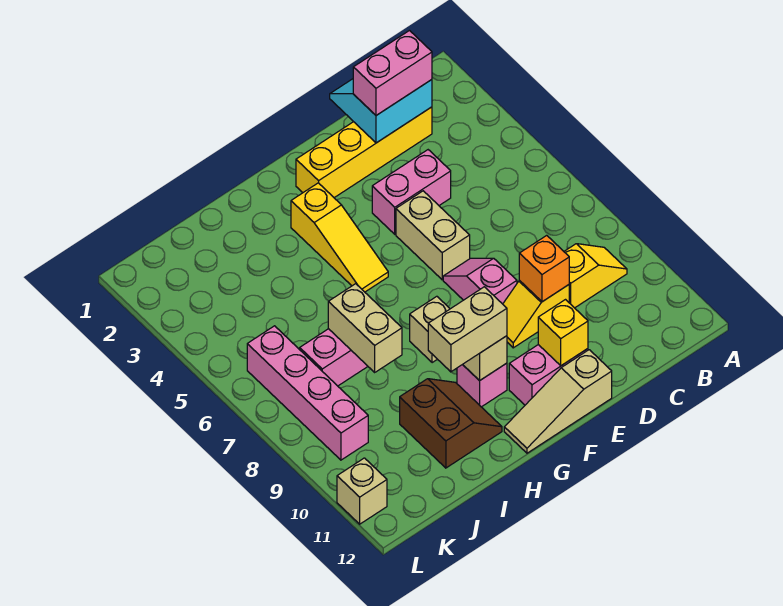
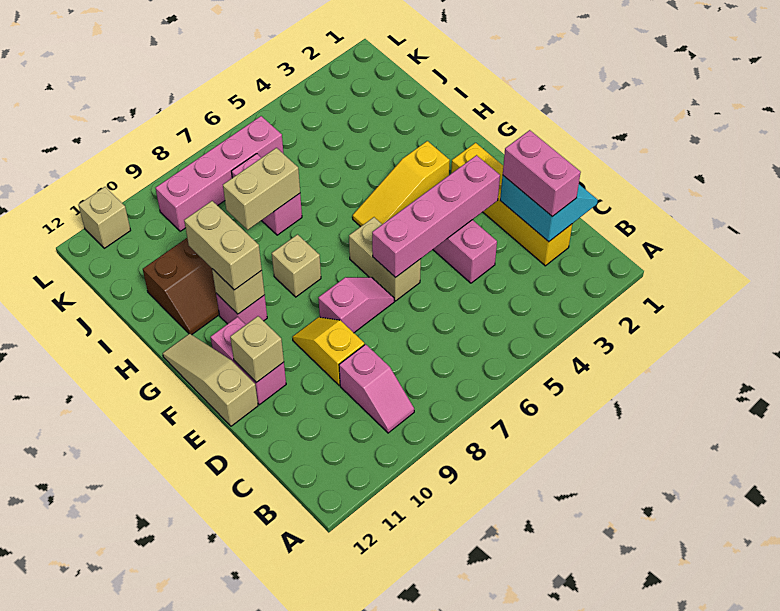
yellow slope B9:C9 level 1 top C -> pink slope B9:C9 level 1 top C
orange brick D9 level 2 -> none
none -> pink brick E3:E6 level 2
tan brick E5:E6 level 1 -> tan brick E6:F6 level 1
yellow brick E11 level 2 -> tan brick E11 level 2

